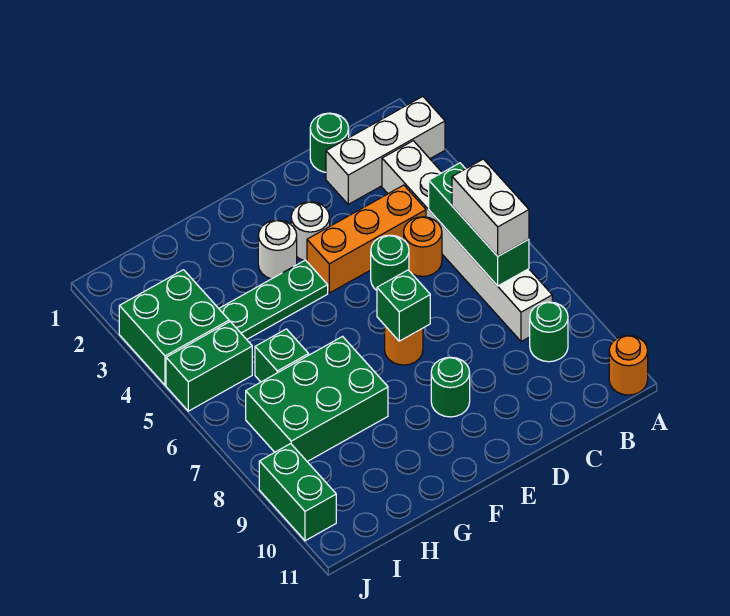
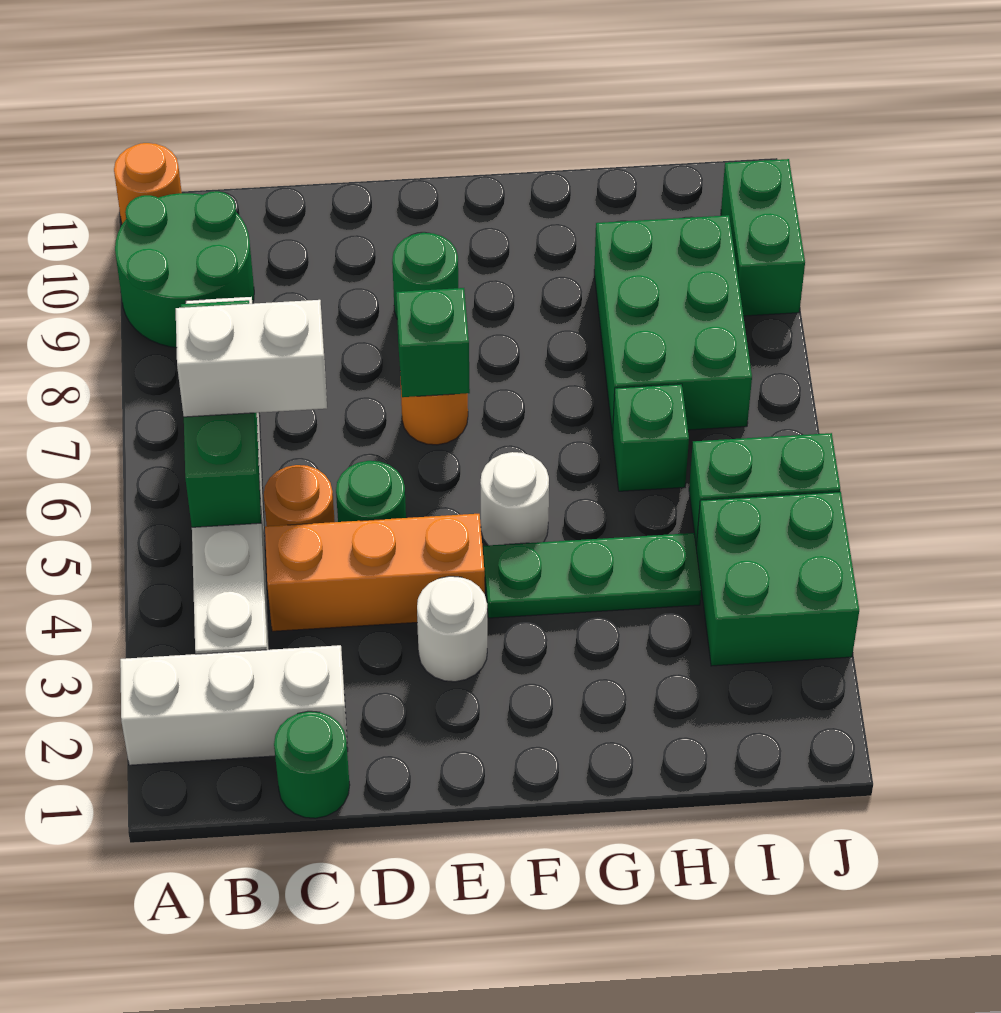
white brick B6:B7 level 3 -> white brick B6:C6 level 3
green round brick B9 level 1 -> green round brick A9:B10 level 1
white round brick F3 level 1 -> white round brick F5 level 1
green brick G7:I8 level 1 -> green brick H7:I9 level 1

